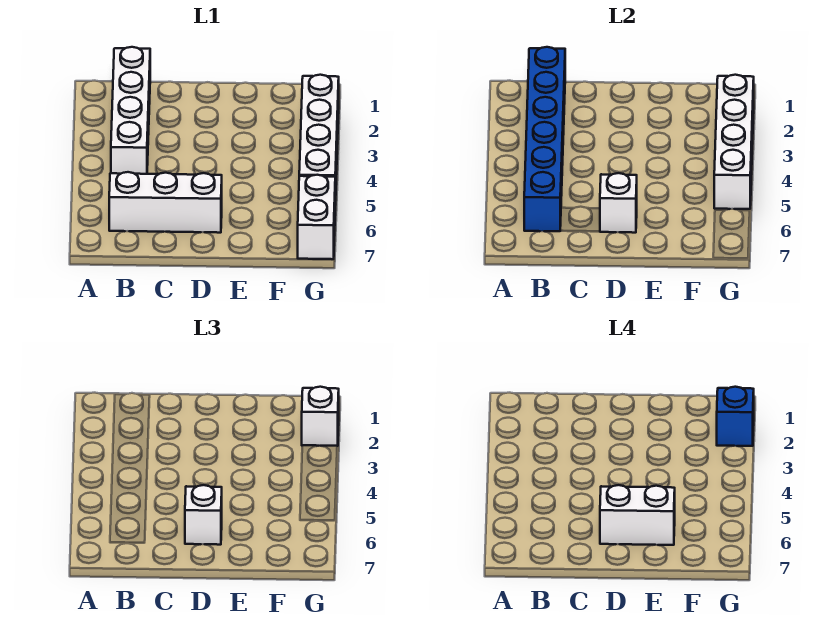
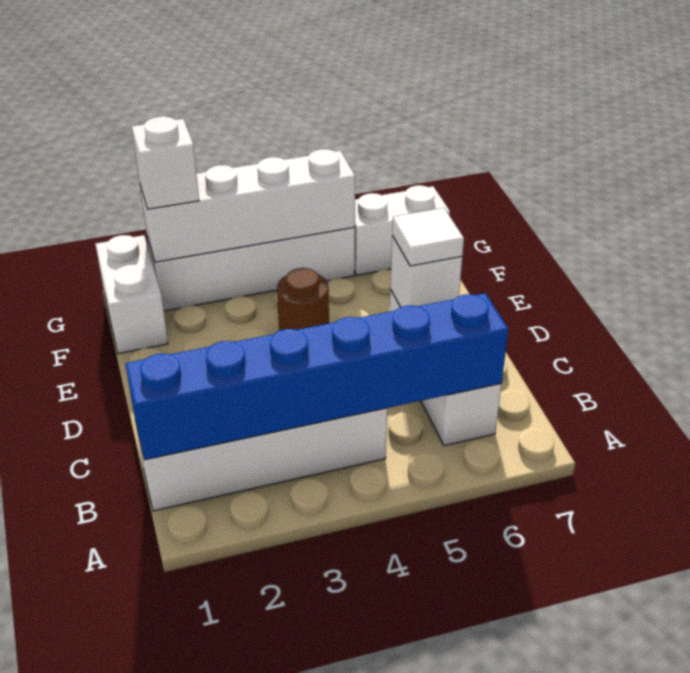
white brick D6 level 3 -> white tile D6 level 3
white brick D6:E6 level 4 -> white brick F1:G1 level 1
none -> brown round brick E4 level 1
blue brick G2 level 4 -> none

